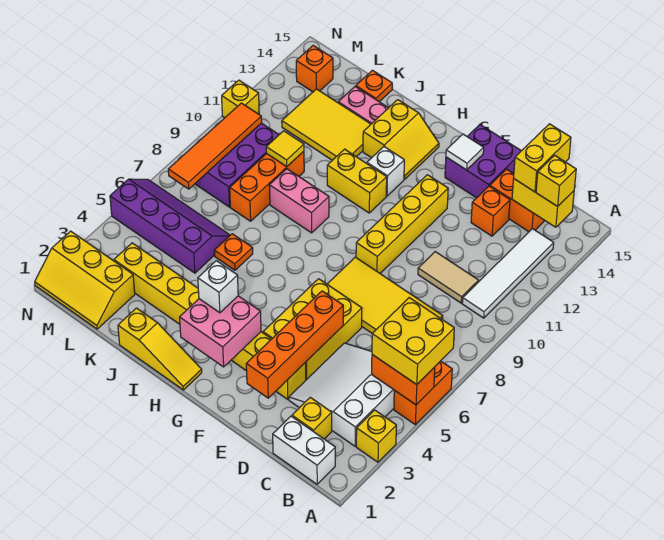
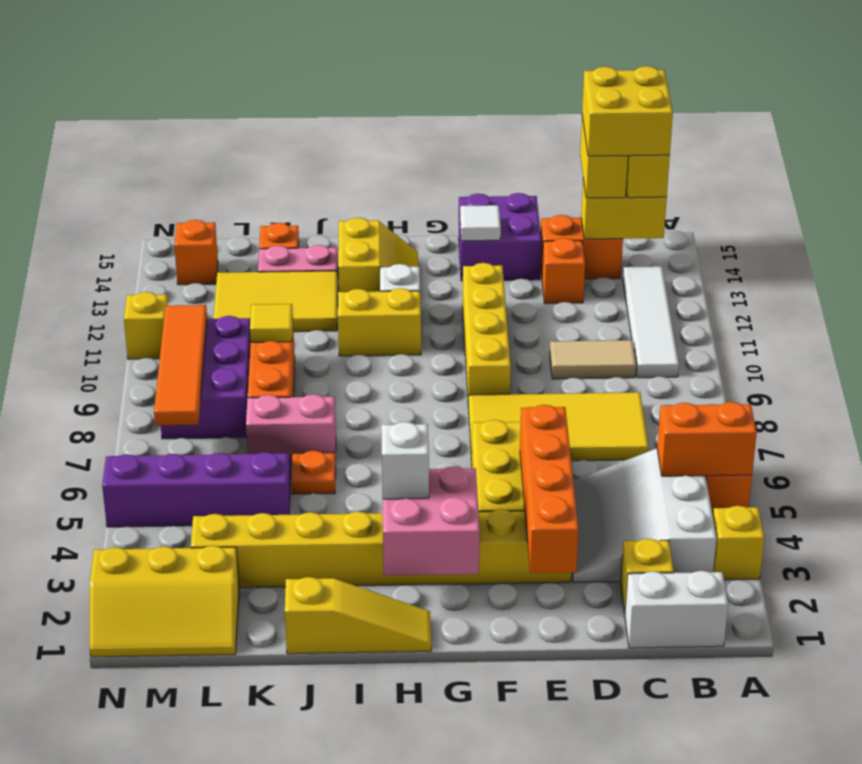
yellow brick A5:B6 level 3 -> yellow brick B14:C15 level 4
pink brick I9:J9 level 1 -> pink brick J7:K7 level 1

